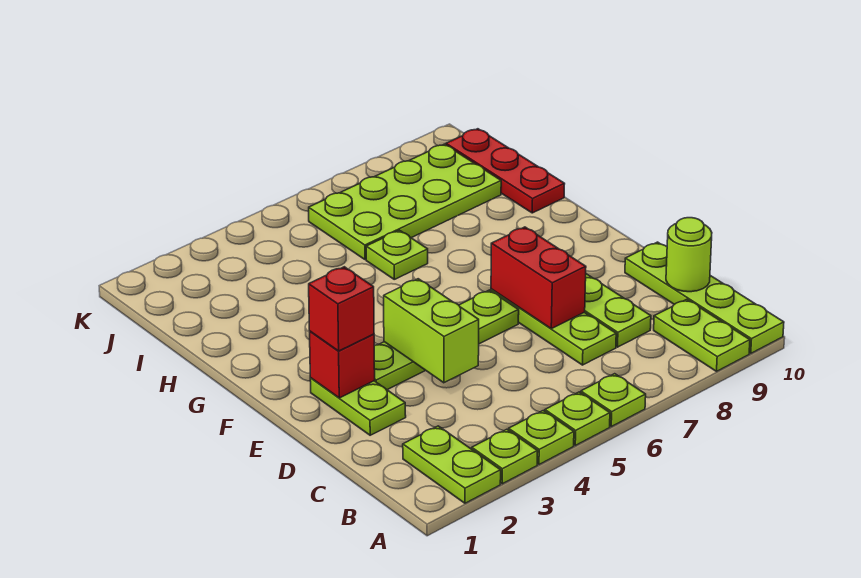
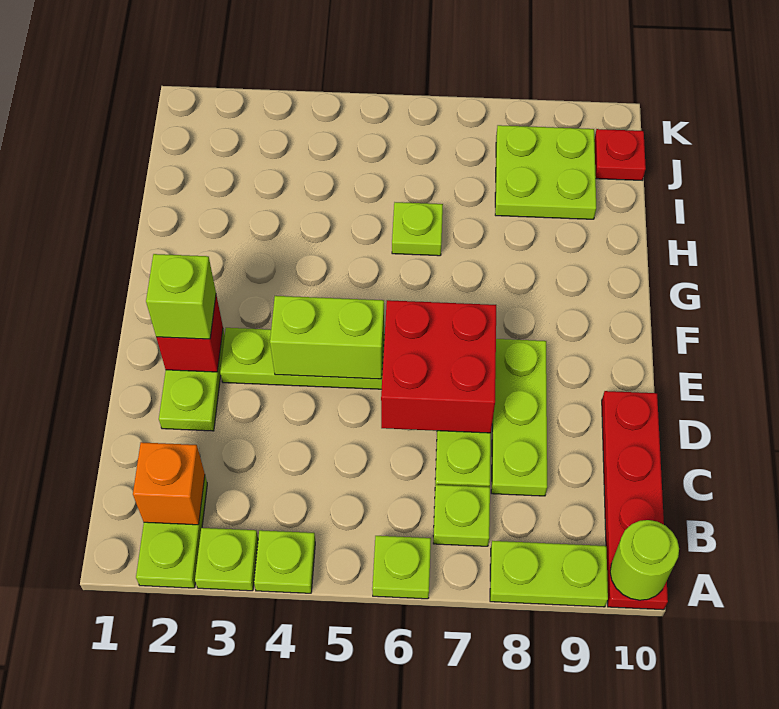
lime plate A5 level 1 -> lime plate B7 level 1
lime plate A9:B9 level 1 -> lime plate A8:A9 level 1
lime plate A10:D10 level 1 -> red plate A10:D10 level 1
none -> orange brick B2 level 2
lime round brick C10 level 2 -> lime round brick A10 level 2
lime brick D4:E4 level 2 -> lime brick E4:E5 level 2
red brick D7:E7 level 2 -> red brick D6:E7 level 2
red brick E2 level 3 -> lime brick E2 level 3
red plate H10:J10 level 1 -> red plate J10 level 1
lime plate I6:J9 level 1 -> lime plate I8:J9 level 1

